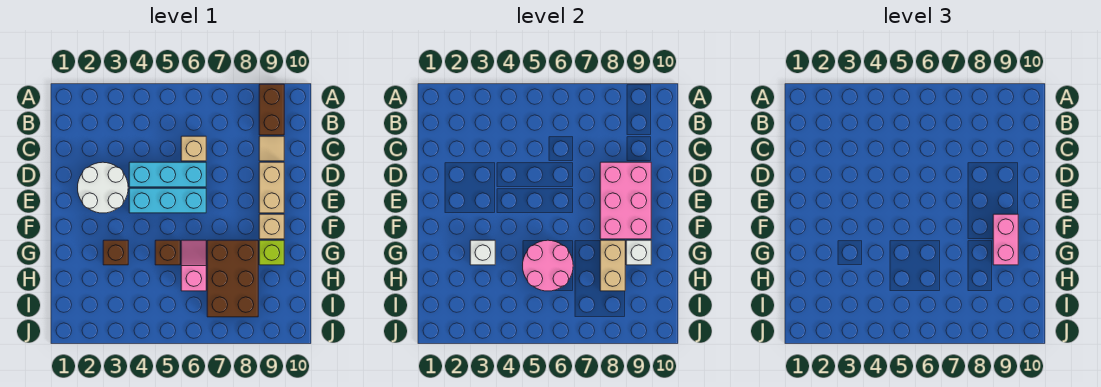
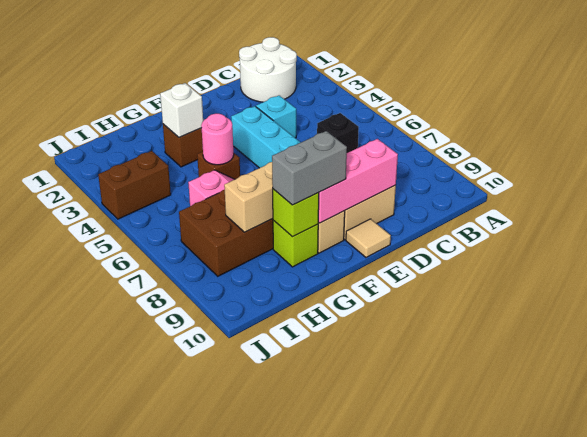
brown brick A9:B9 level 1 -> brown brick I4:J4 level 1
tan brick C6 level 1 -> black brick C6 level 1
tan tile C9 level 1 -> tan tile E10 level 1
white round brick D2:E3 level 1 -> white round brick B1:C2 level 1
cyan brick D4:D6 level 1 -> cyan brick D4 level 1
pink brick D8:F9 level 2 -> pink brick D9:F9 level 2
pink brick F9:G9 level 3 -> grey brick F9:G9 level 3
pink round brick G5:H6 level 2 -> pink round brick G5 level 2
white brick G9 level 2 -> lime brick G9 level 2

